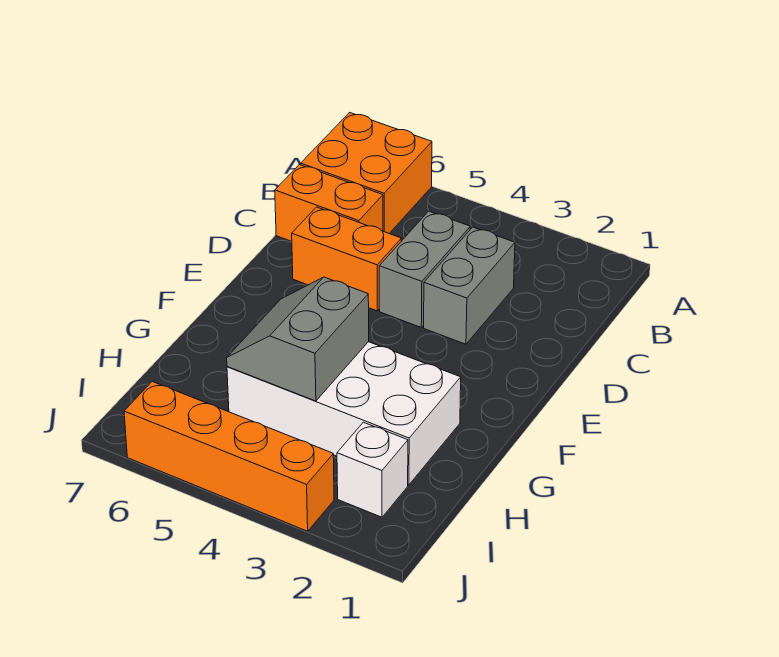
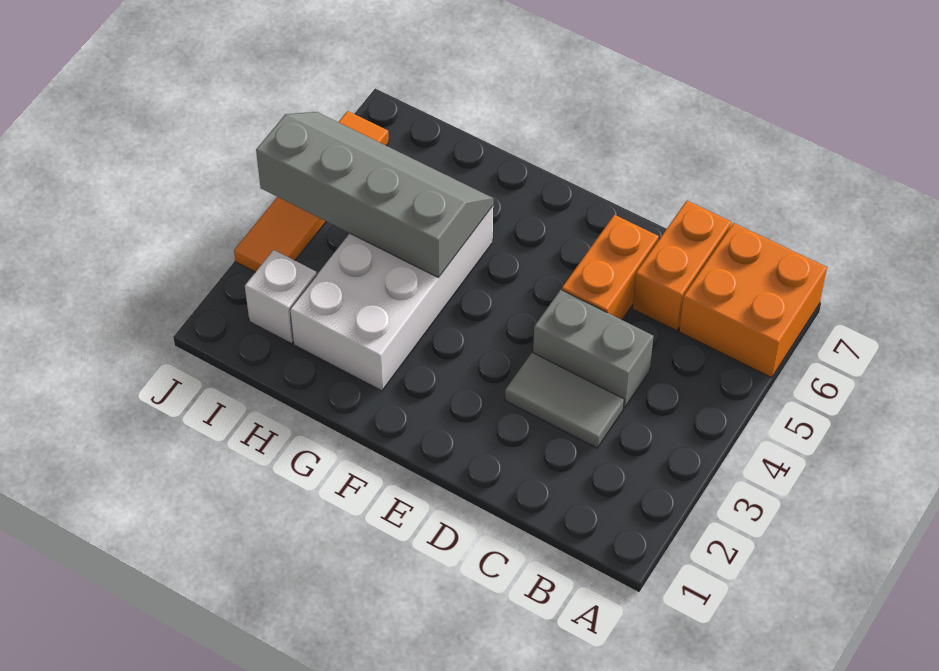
grey brick C3:D3 level 1 -> grey tile C3:D3 level 1
grey slope G4:H5 level 2 top 4 -> grey slope G4:J5 level 2 top 4
orange brick J3:J6 level 1 -> orange tile J3:J6 level 1

